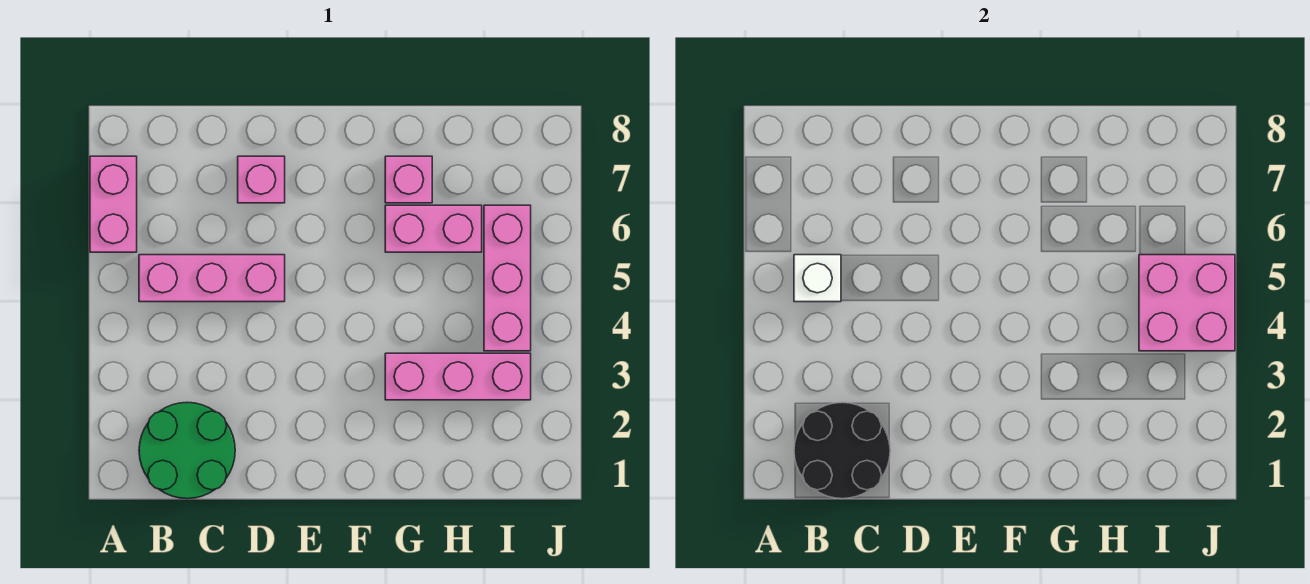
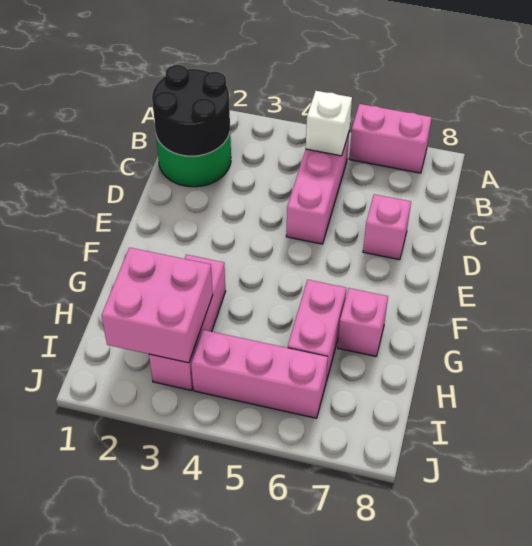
pink brick I4:J5 level 2 -> pink brick H2:I3 level 2

